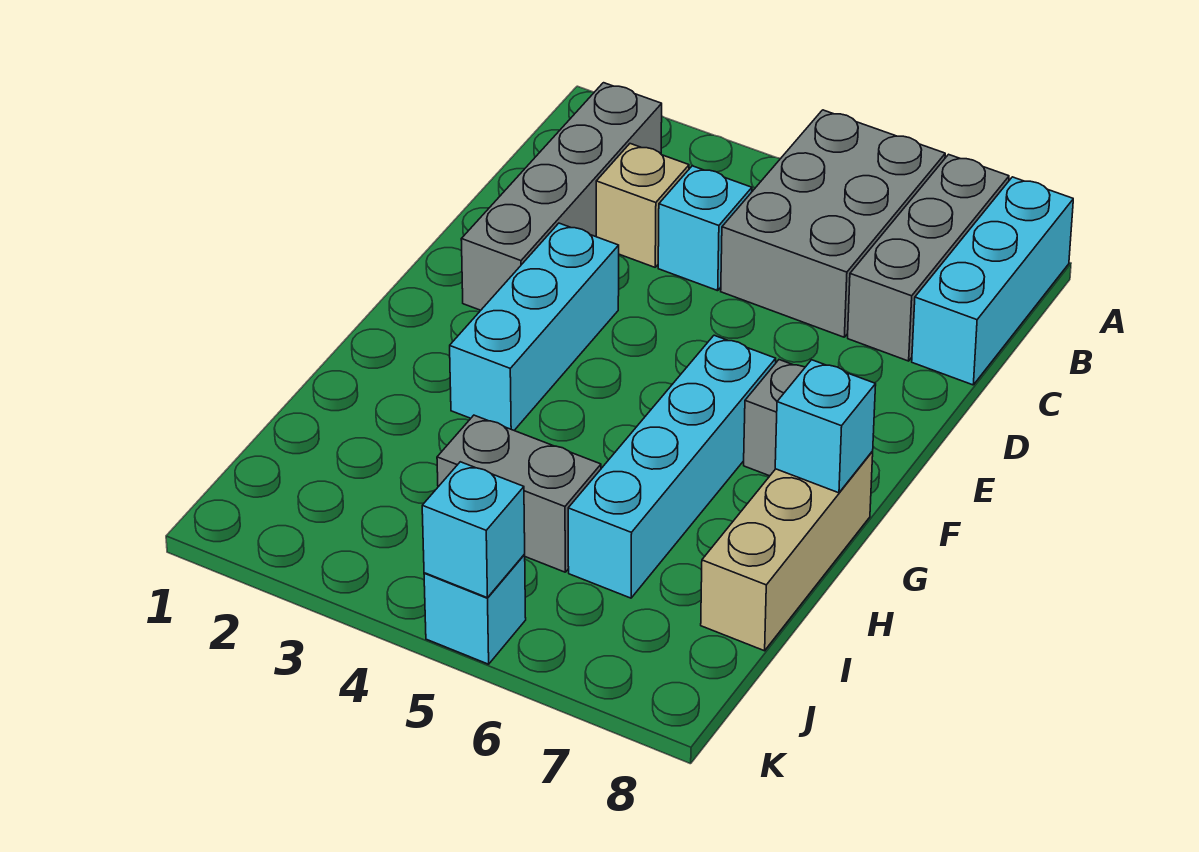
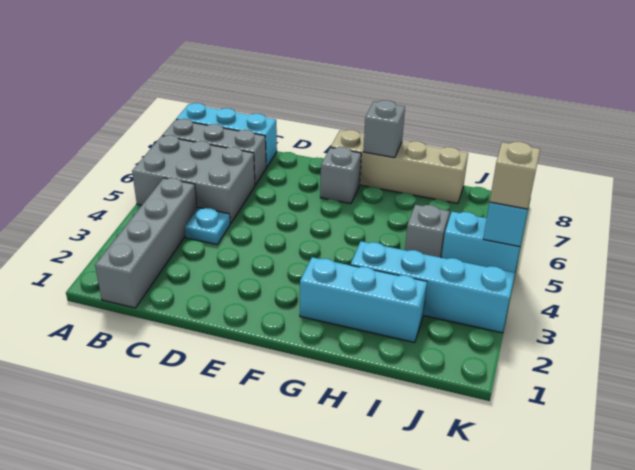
grey brick B2:E2 level 1 -> grey brick B1:B4 level 1
tan brick C3 level 1 -> tan brick K5 level 3
cyan brick C4 level 1 -> cyan plate C4 level 1
cyan brick E3:G3 level 1 -> cyan brick G2:I2 level 1
cyan brick F6:I6 level 1 -> cyan brick H3:K3 level 1
tan brick G8:I8 level 1 -> tan brick F8:I8 level 1
cyan brick G8 level 2 -> grey brick G8 level 2
grey brick I4:I5 level 1 -> grey brick I5 level 1
cyan brick K5 level 1 -> cyan brick J5:K5 level 1

